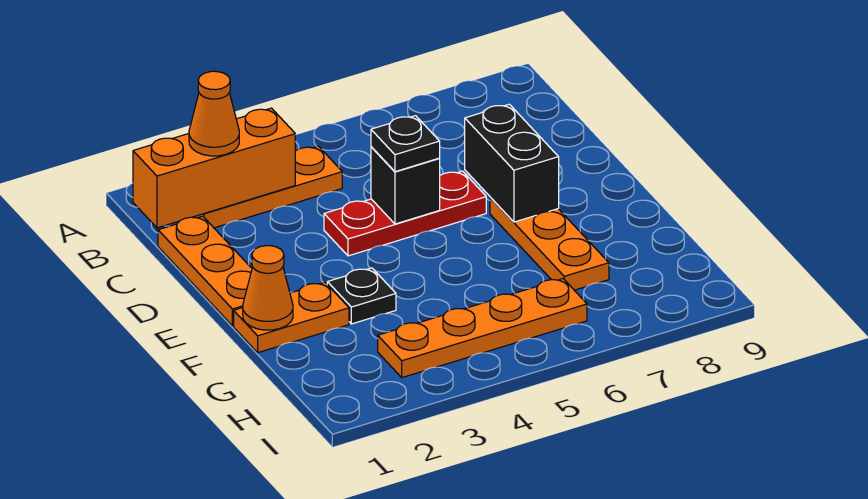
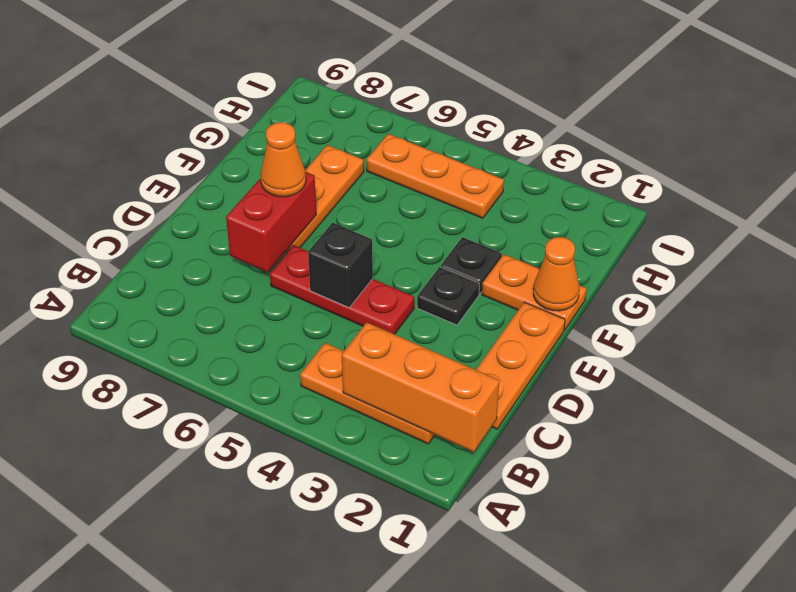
orange cone B2 level 3 -> orange cone E7 level 3
black plate D5 level 3 -> black plate E3 level 1
black brick D7:E7 level 2 -> red brick D7:E7 level 2
orange plate H3:H6 level 1 -> orange plate H4:H6 level 1

